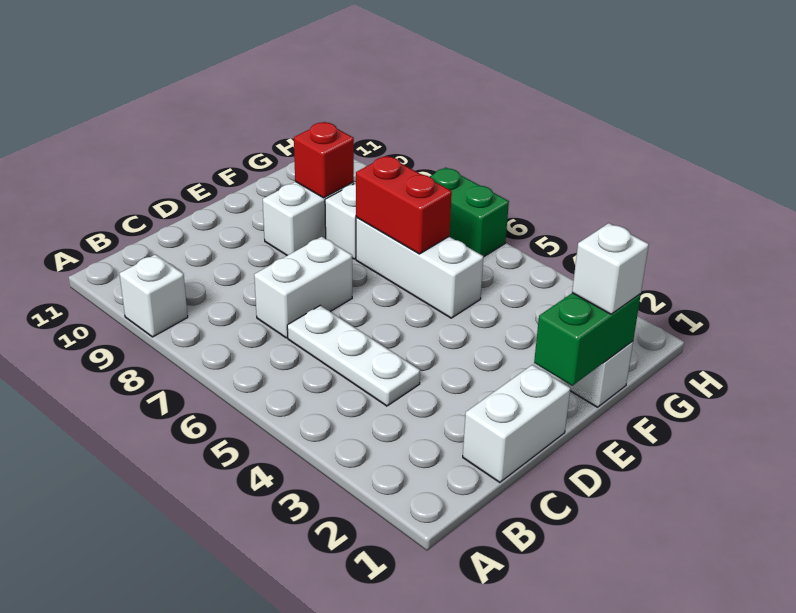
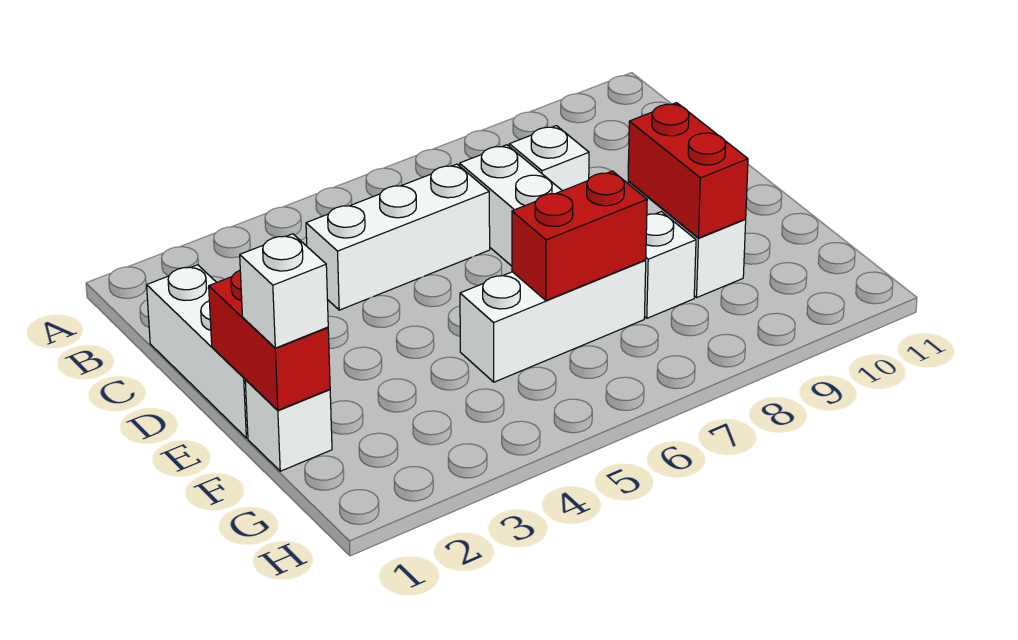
white brick A9 level 1 -> white brick C8 level 1
white brick C1:D1 level 1 -> white brick C1:E1 level 1
white plate C4:C6 level 1 -> white brick C4:C6 level 1
green brick E1:F1 level 2 -> red brick E1:F1 level 2
red brick F9 level 2 -> red brick E9:F9 level 2
green brick H6:H7 level 1 -> none

